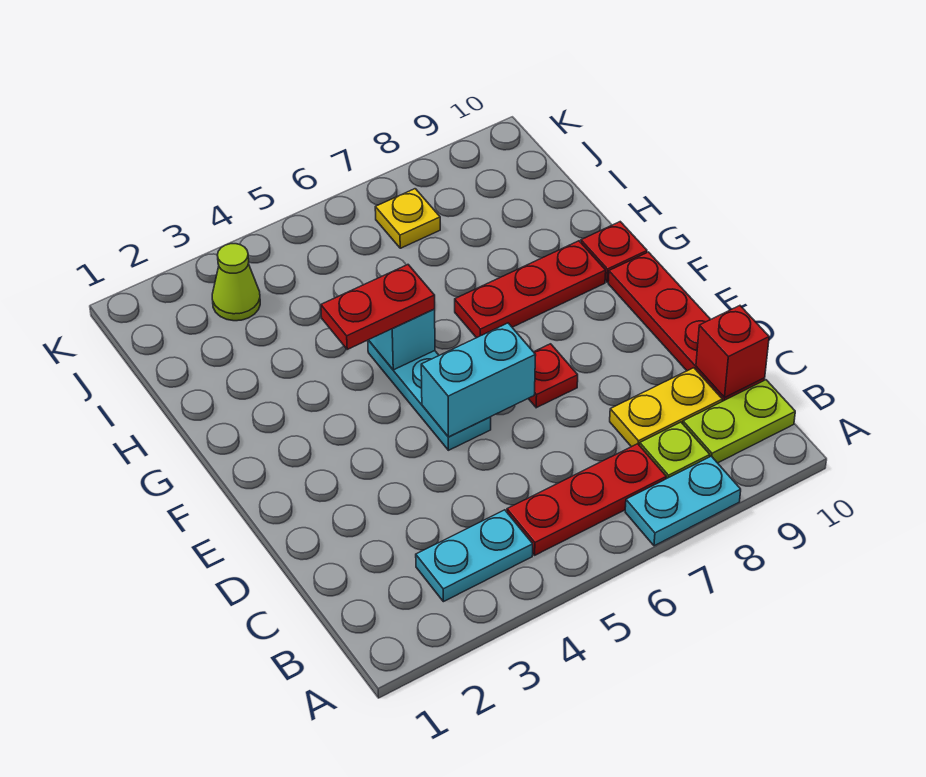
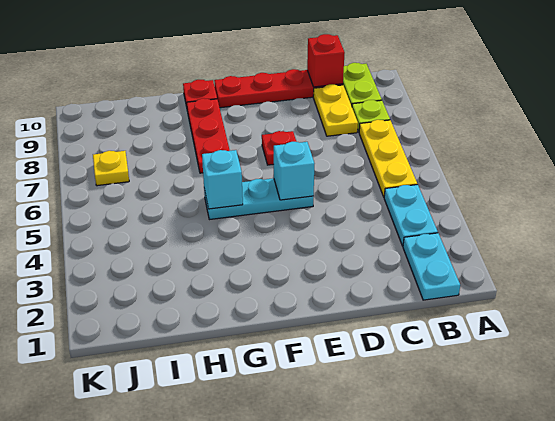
cyan plate A7:A8 level 1 -> cyan plate B1:B2 level 1
red plate B5:B7 level 1 -> yellow plate B5:B7 level 1
cyan brick E5:E6 level 2 -> cyan brick E5 level 2
red plate G4:G5 level 3 -> none
lime cone J3 level 1 -> none

